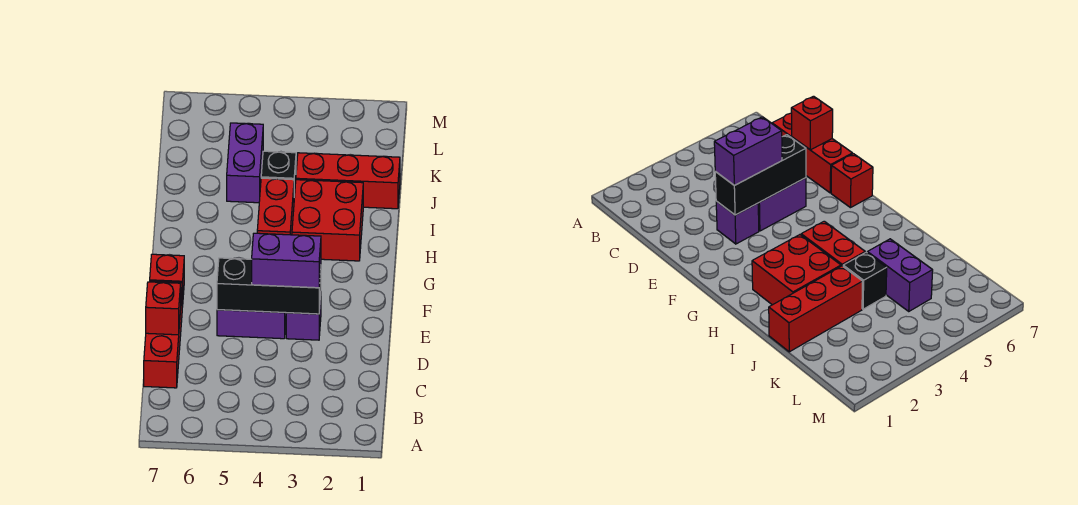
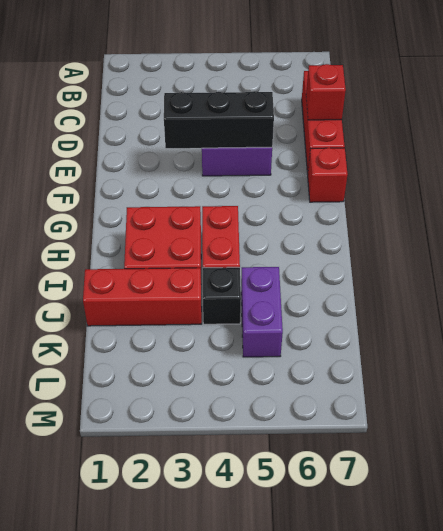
purple brick E3 level 1 -> none
purple brick E3:E4 level 3 -> none

